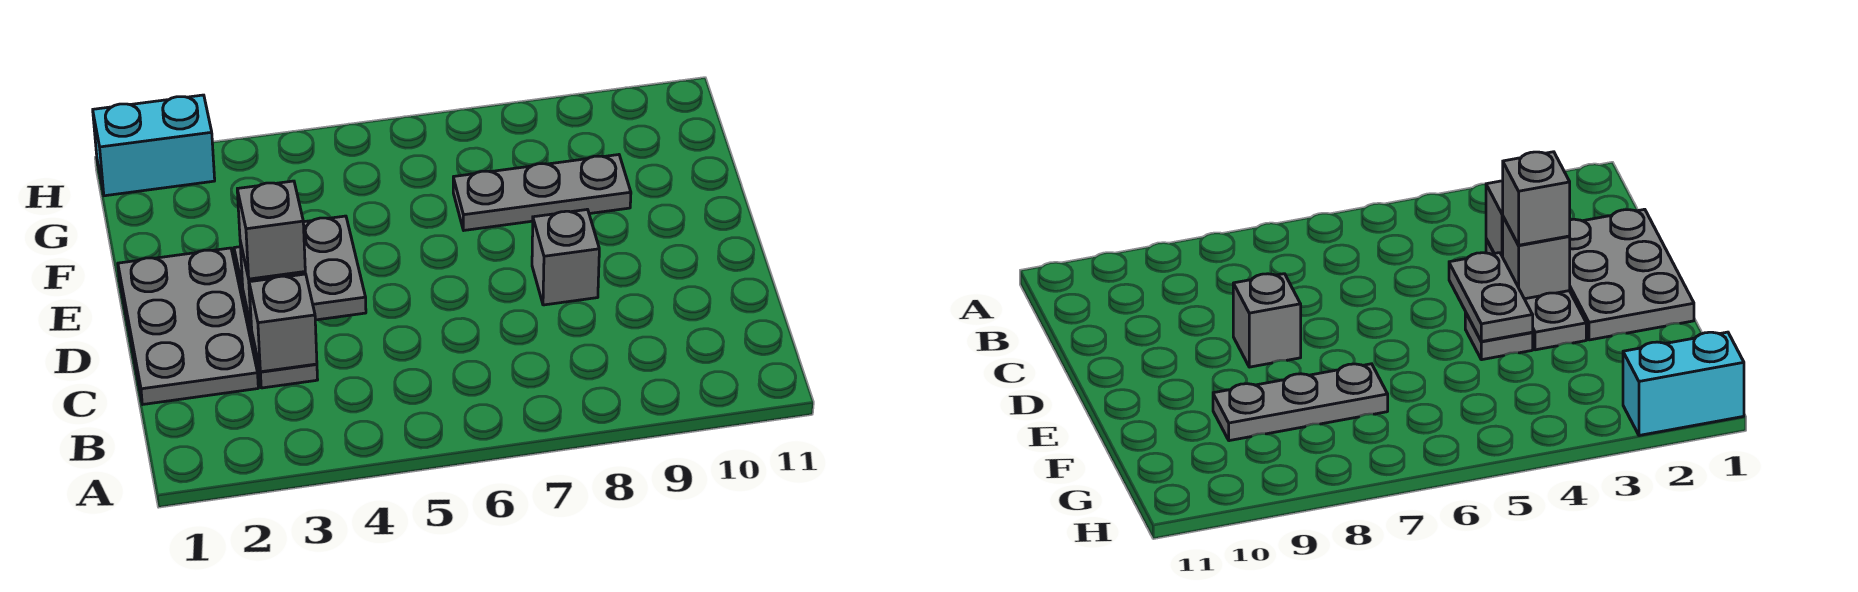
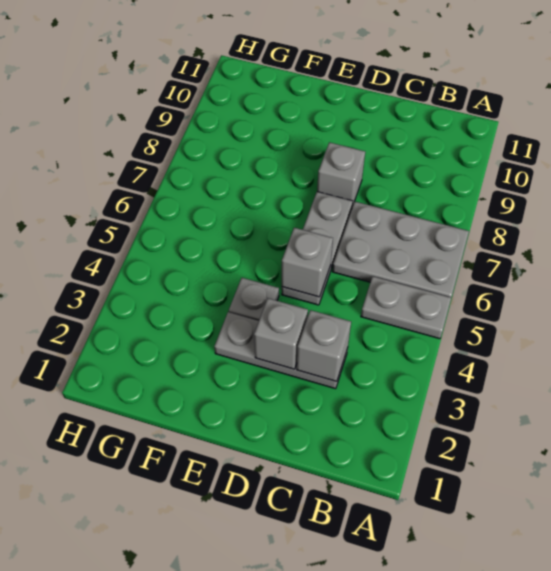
grey plate C1:E2 level 1 -> grey plate A6:C7 level 1
grey brick D3 level 3 -> grey brick D5 level 2
grey plate D4:E4 level 2 -> grey plate A5:B5 level 1
grey plate F7:F9 level 1 -> grey plate D5:D7 level 1
cyan brick H1:H2 level 1 -> none

